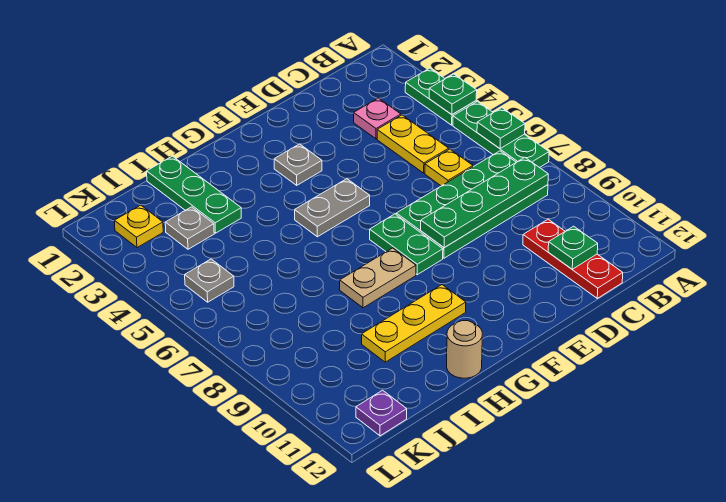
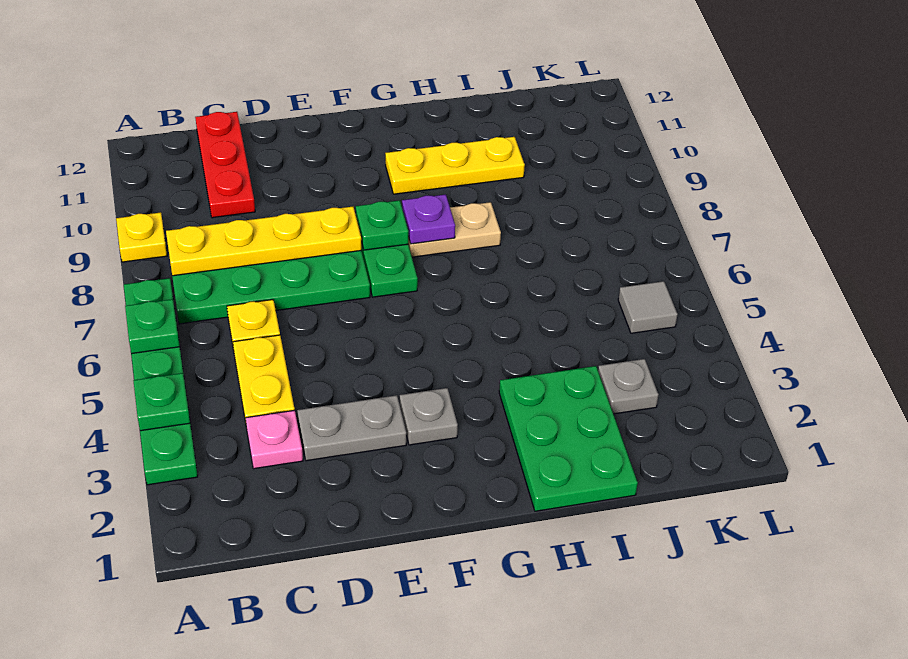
green plate B8:E8 level 2 -> yellow plate B8:E8 level 2
green plate C11 level 2 -> green plate F8 level 2
grey plate F5:G5 level 1 -> grey plate D3:E3 level 1
tan round brick H12 level 1 -> none
green plate I1:I3 level 1 -> green plate H1:I3 level 1
yellow plate K2 level 1 -> yellow plate A9 level 1
grey plate K5 level 1 -> grey tile K5 level 1
purple plate K12 level 1 -> purple plate G8 level 2

